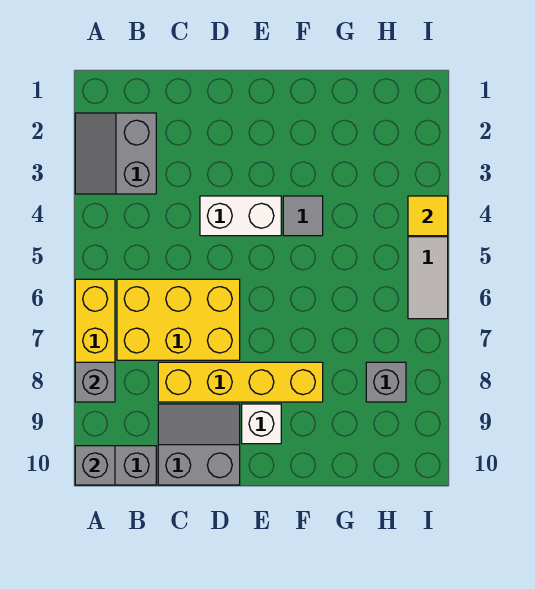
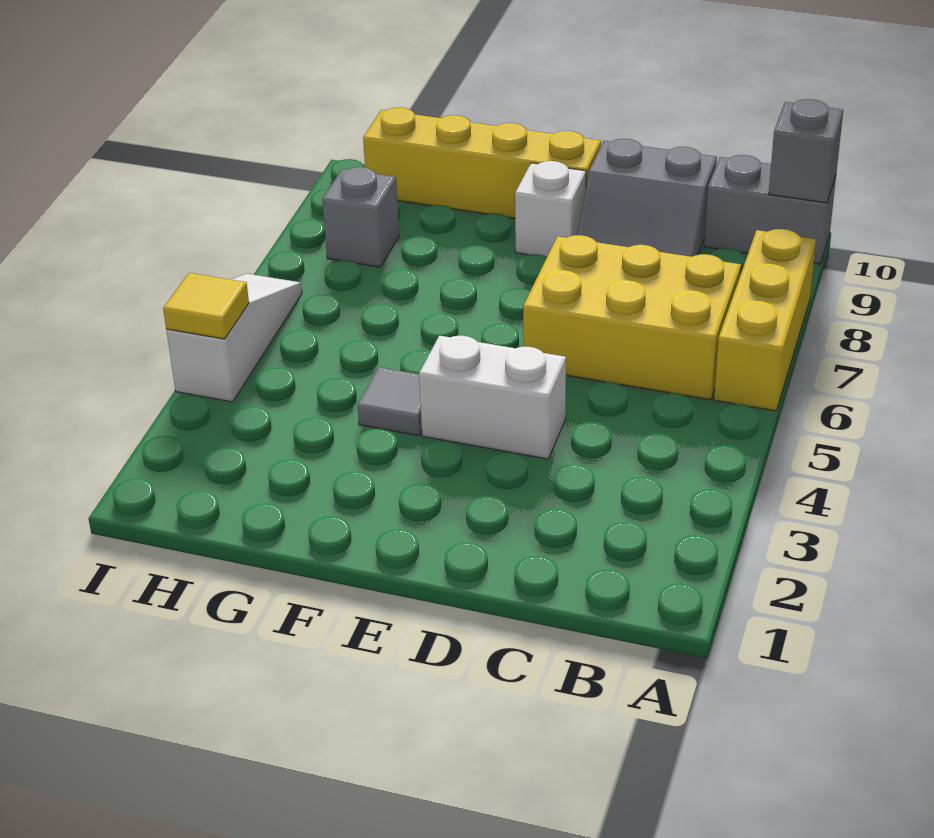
grey slope A2:B3 level 1 top B -> none
grey brick A8 level 2 -> none
yellow brick C8:F8 level 1 -> yellow brick E10:H10 level 1

